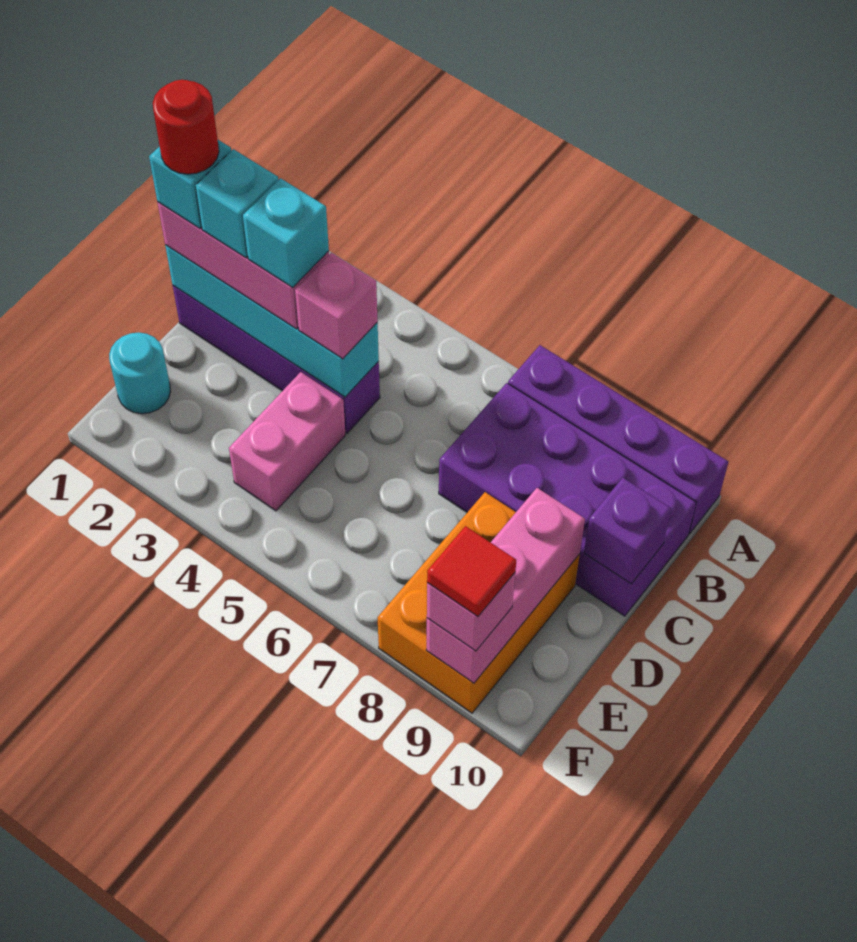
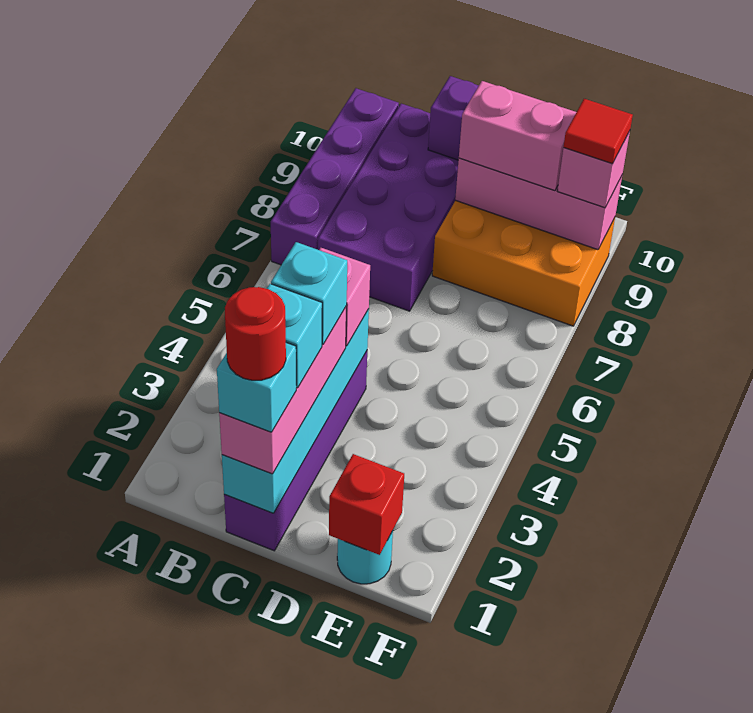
pink brick D4:E4 level 1 -> pink brick D9:E9 level 3
none -> red brick E1 level 2

